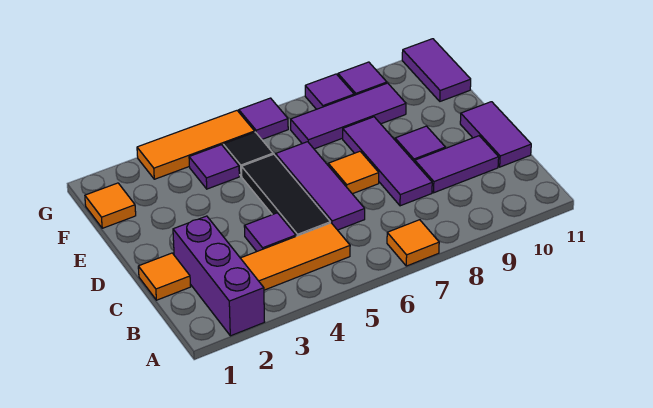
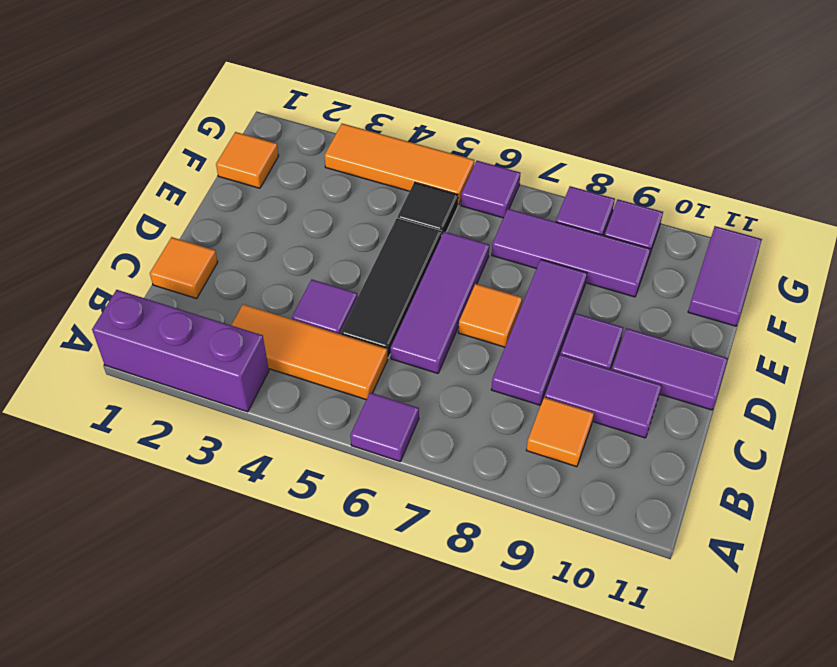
purple brick A2:C2 level 1 -> purple brick A1:A3 level 1
orange tile A7 level 1 -> orange tile B9 level 1
purple tile C11:D11 level 1 -> purple tile D10:D11 level 1
purple tile F4 level 1 -> purple tile A6 level 1

